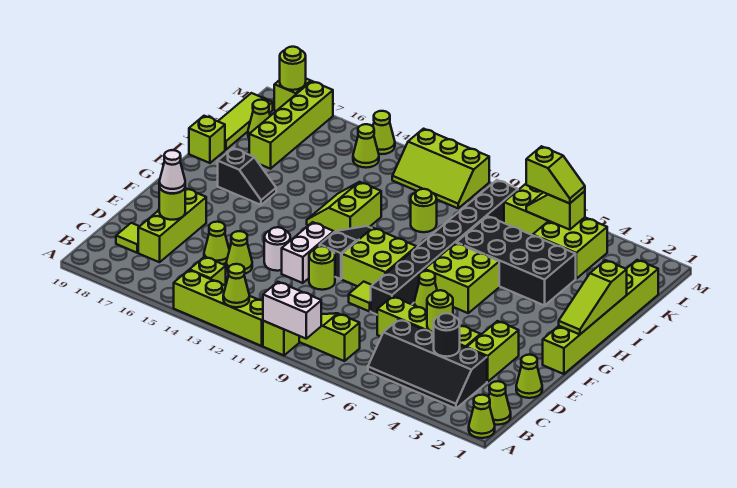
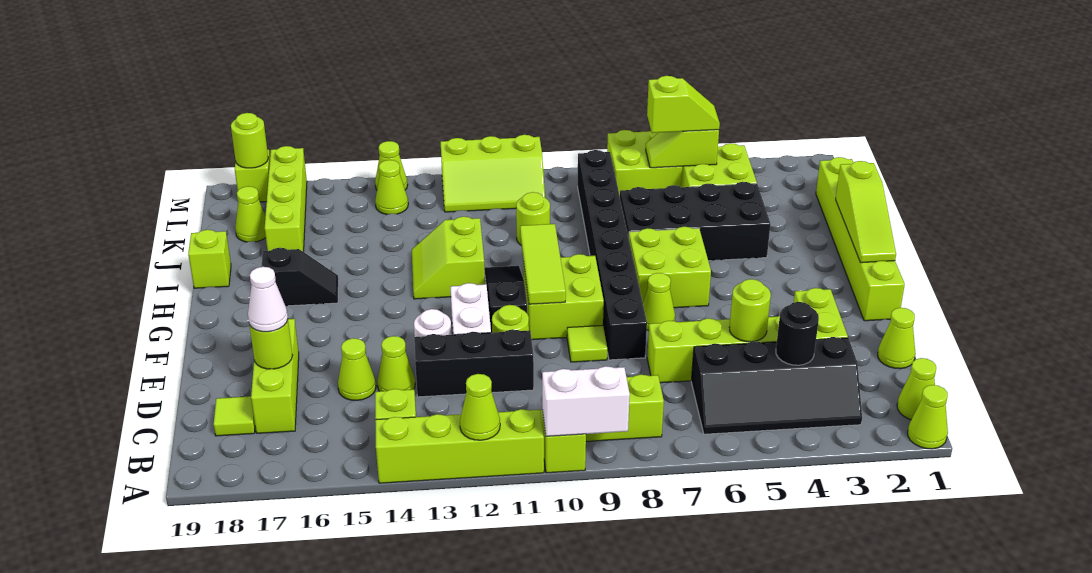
none -> black brick D11:D13 level 1
lime tile J19:L19 level 1 -> lime tile F10:H10 level 2

